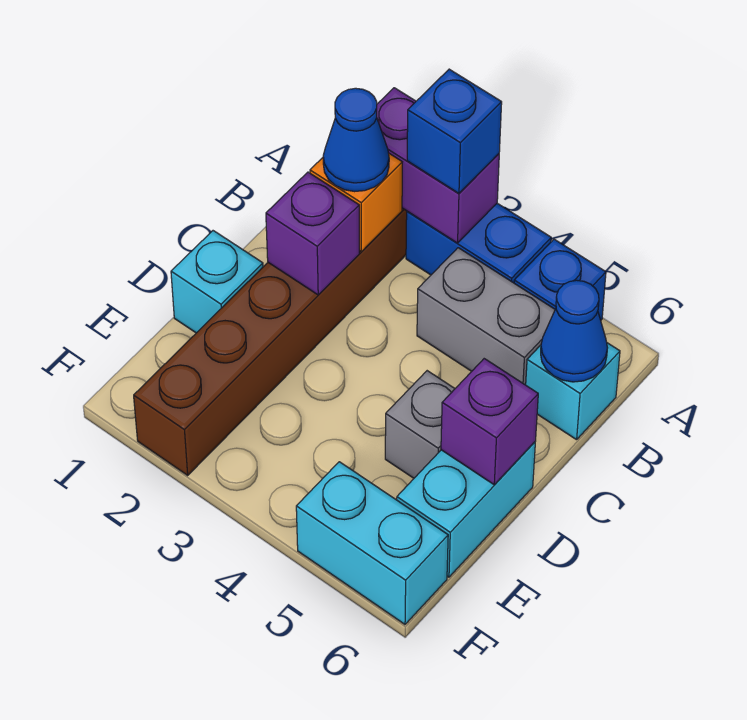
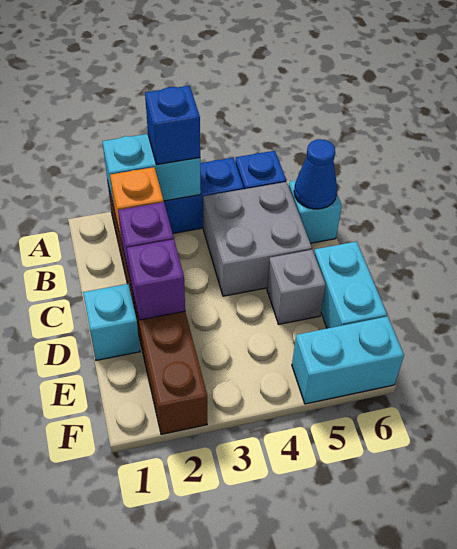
purple brick A2:A3 level 2 -> cyan brick A2:A3 level 2
blue cone B2 level 3 -> none
grey brick B4:B5 level 1 -> grey brick B4:C5 level 1
purple brick D6 level 2 -> purple brick D2 level 2

